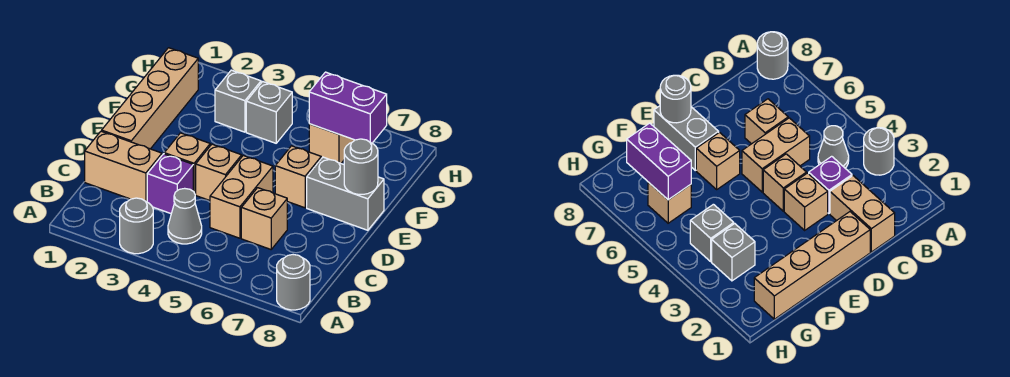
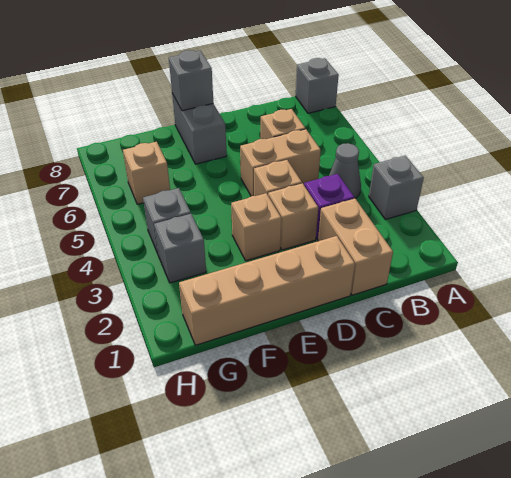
grey round brick A3 level 1 -> grey brick A3 level 1
grey round brick A8 level 1 -> grey brick A8 level 1
tan brick E6 level 1 -> tan brick E3 level 1
grey round brick E8 level 2 -> grey brick E8 level 2
purple brick G6:G7 level 2 -> none

